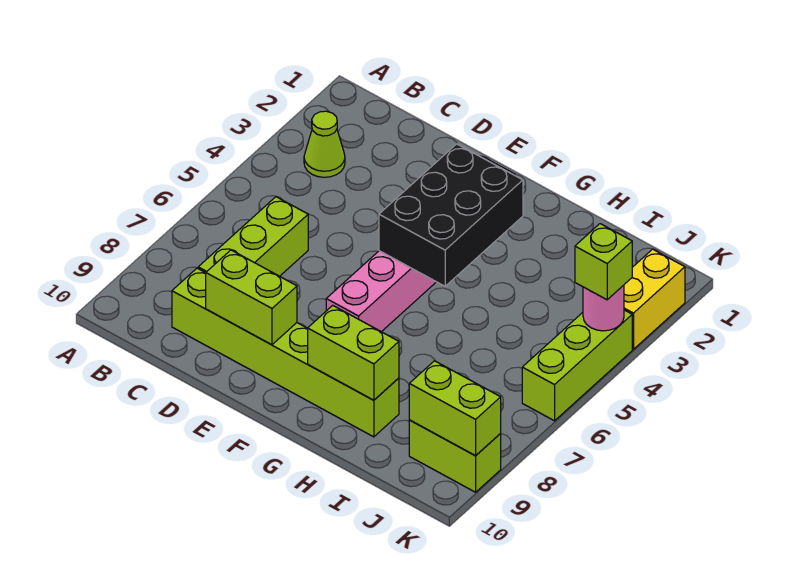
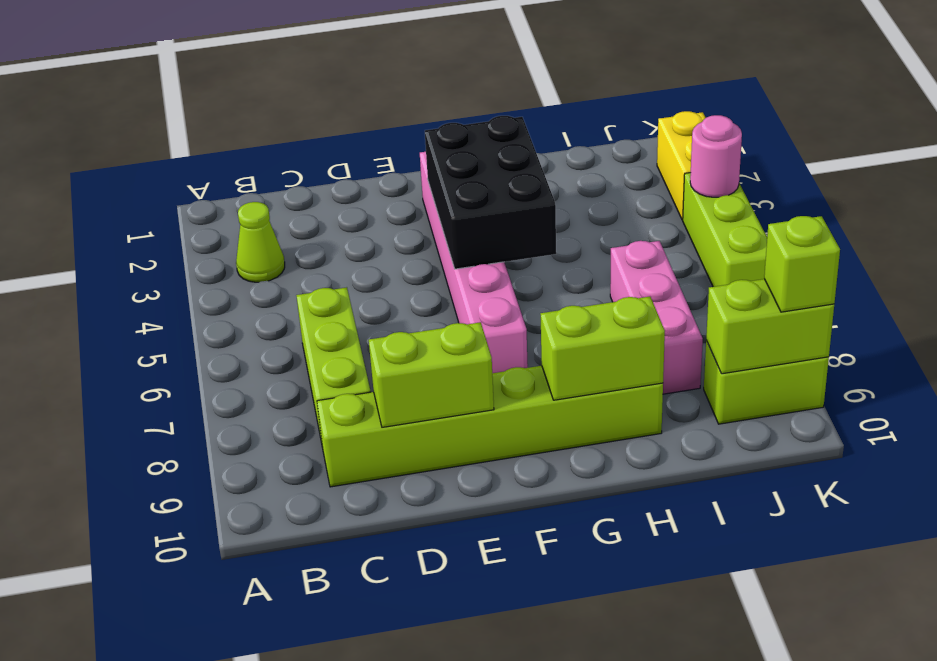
none -> pink brick I6:I8 level 1
lime brick K4 level 3 -> lime brick K9 level 3

